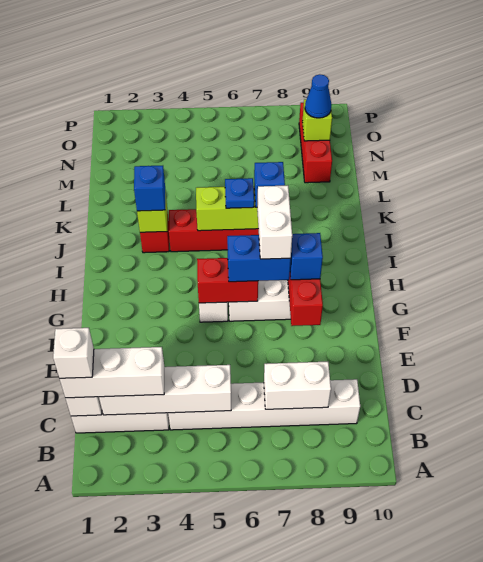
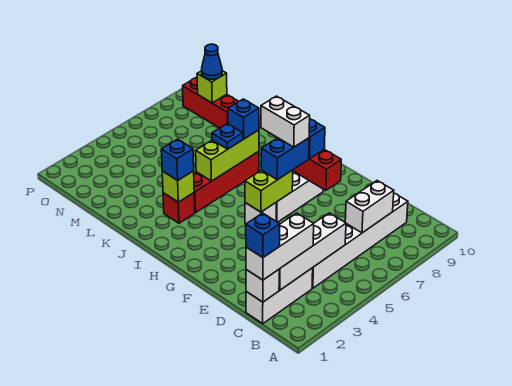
white brick C1 level 4 -> blue brick C1 level 4
red brick G5:G6 level 2 -> lime brick G5:G6 level 2

